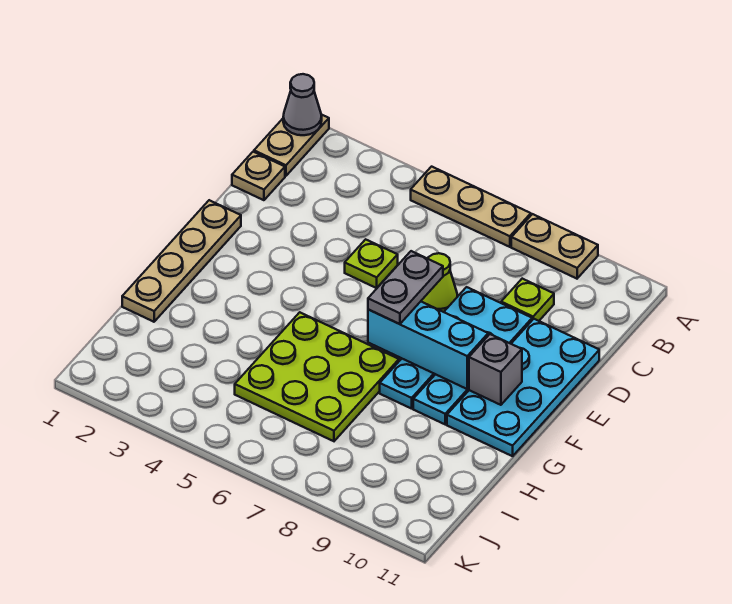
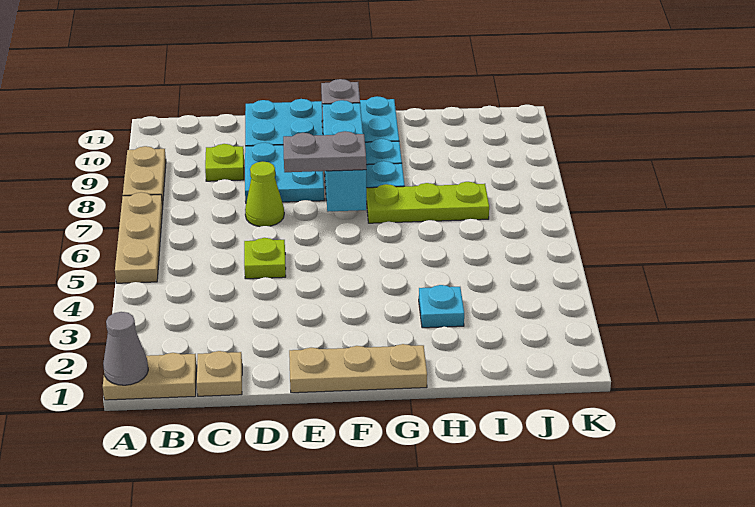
tan plate E1:H1 level 1 -> tan plate E1:G1 level 1
lime plate G5:I7 level 1 -> lime plate G7:I7 level 1
none -> cyan plate H3 level 1

